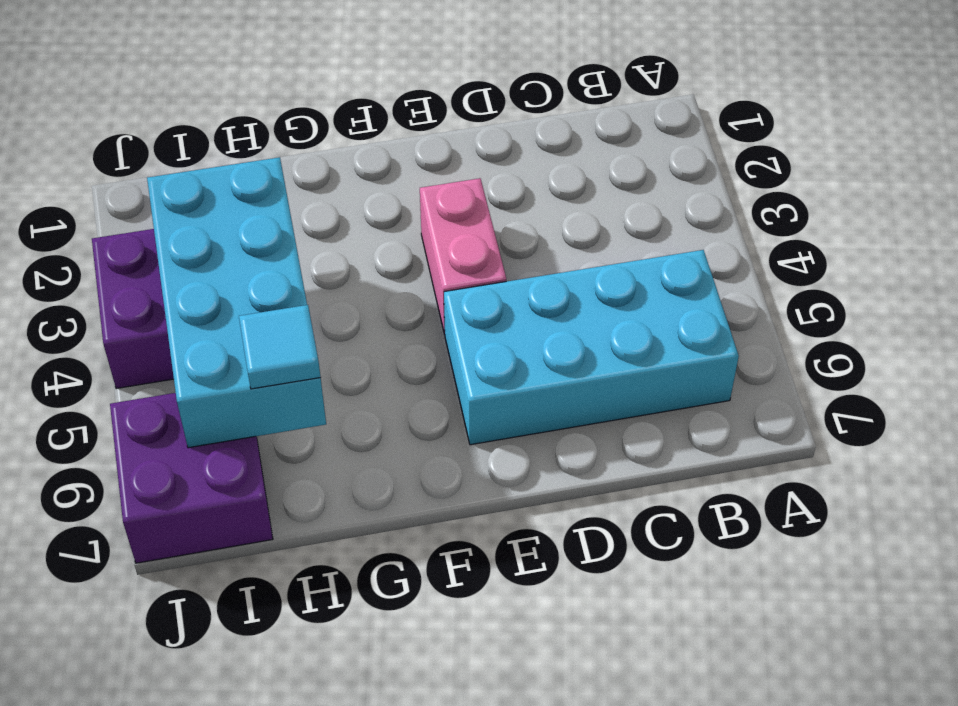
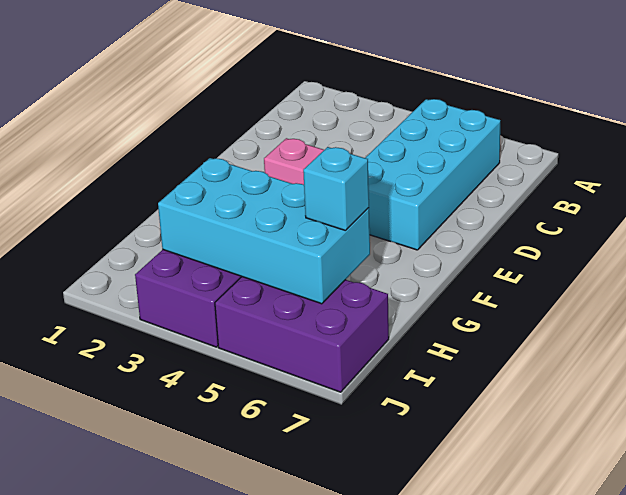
cyan tile H6 level 3 -> cyan brick H6 level 3
purple brick I6:J7 level 1 -> purple brick I5:J7 level 1

